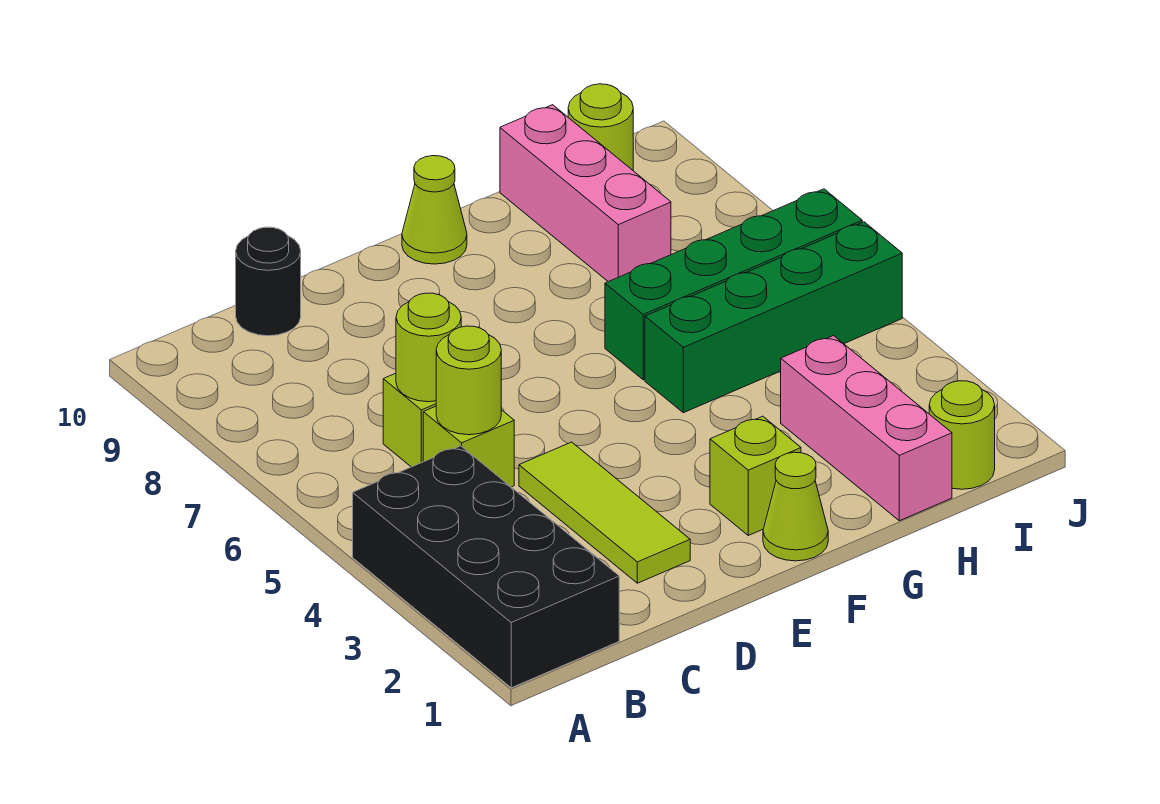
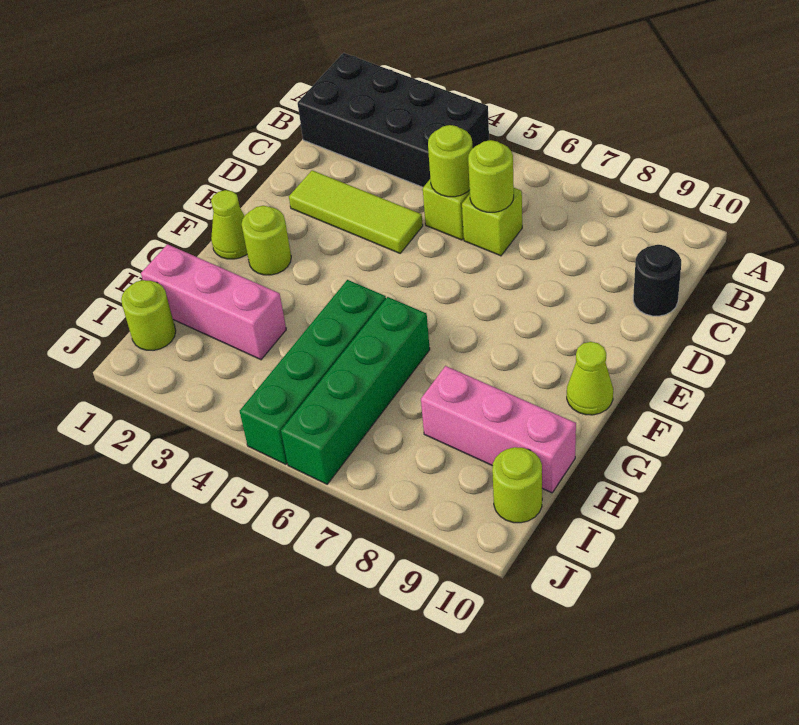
lime brick F2 level 1 -> lime round brick F2 level 1

